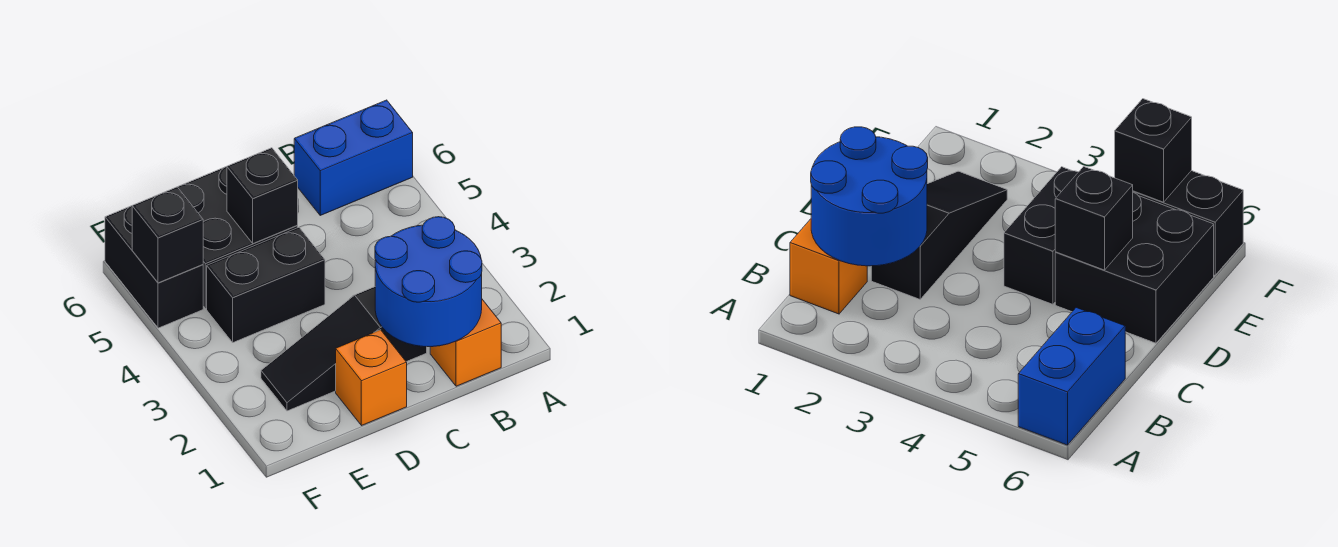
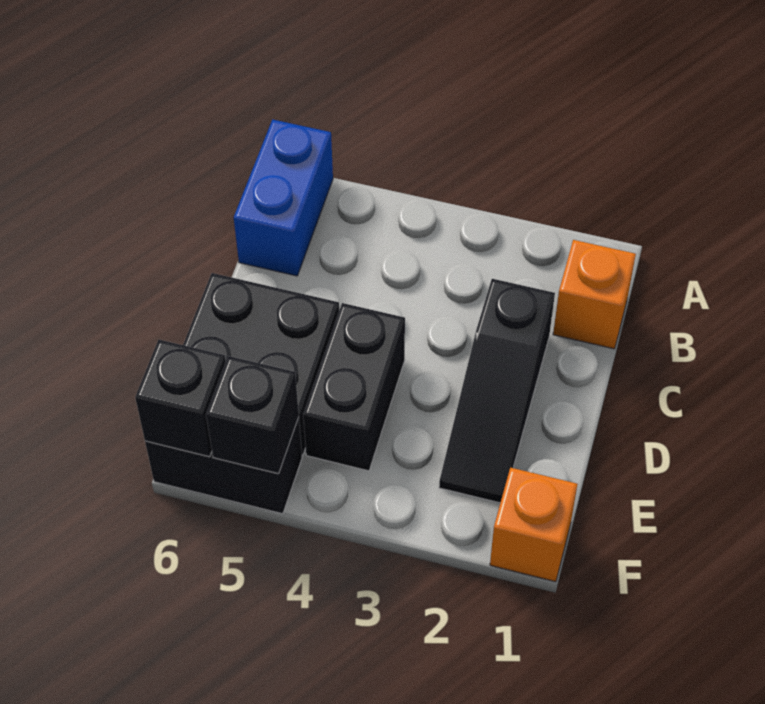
blue round brick B1:C2 level 2 -> none
orange brick D1 level 1 -> orange brick F1 level 1
black brick D5 level 2 -> black brick F6 level 2

